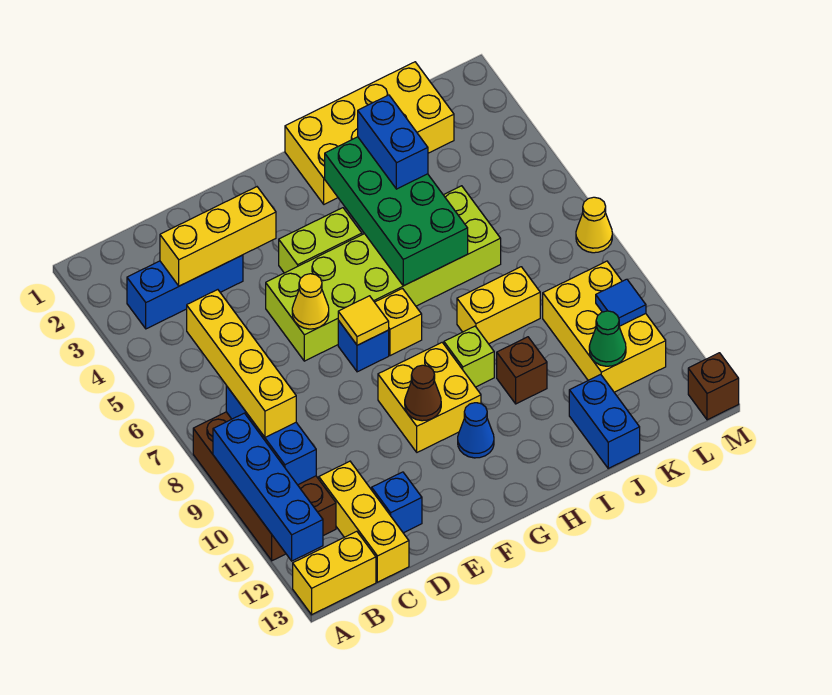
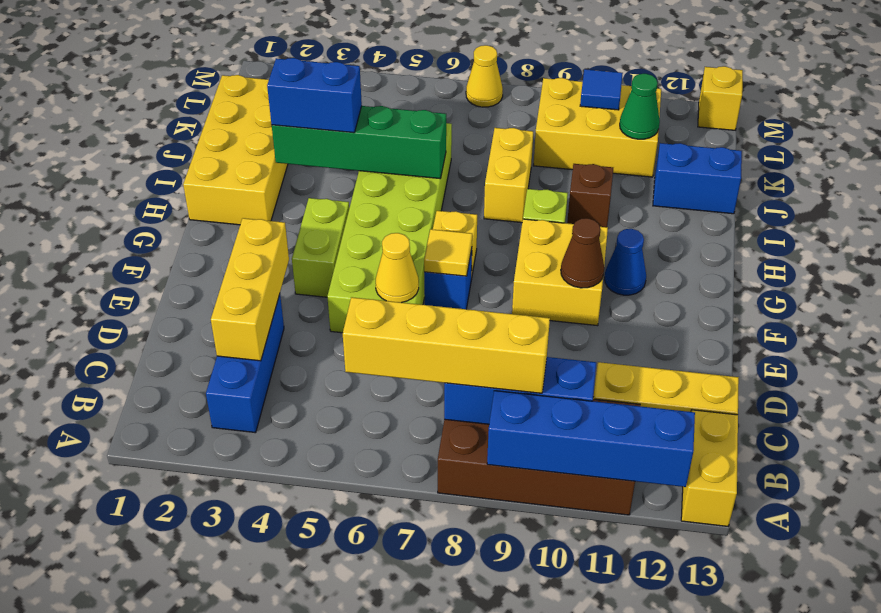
blue brick D12 level 1 -> none
green brick H3:I6 level 2 -> green brick I3:I6 level 2
brown brick M13 level 1 -> yellow brick M13 level 1

